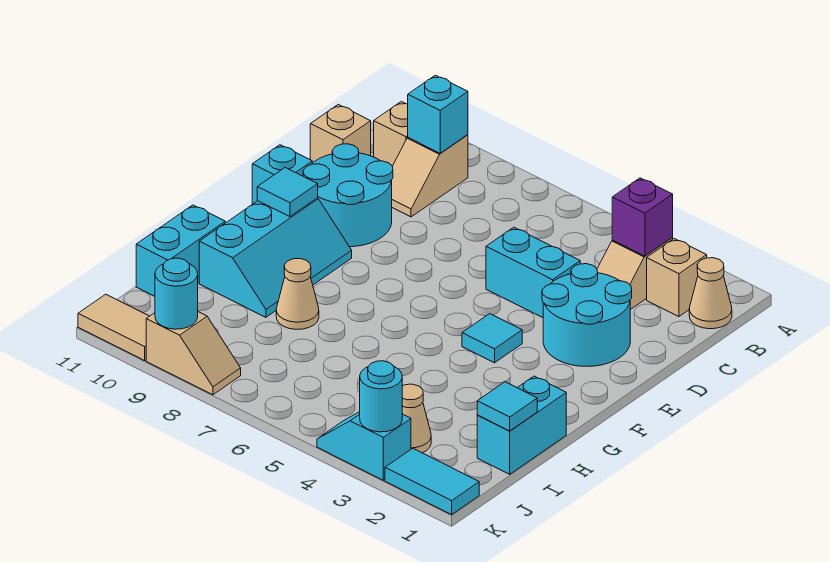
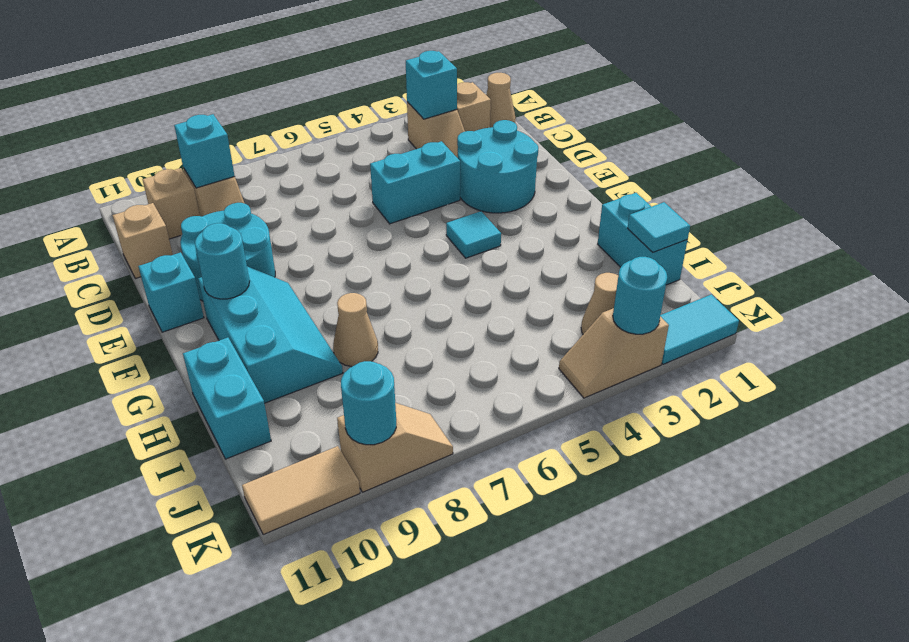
purple brick B3 level 2 -> cyan brick B3 level 2
cyan tile F10 level 2 -> cyan round brick F10 level 2
cyan slope K3:K4 level 1 top 3 -> tan slope K3:K4 level 1 top 3

